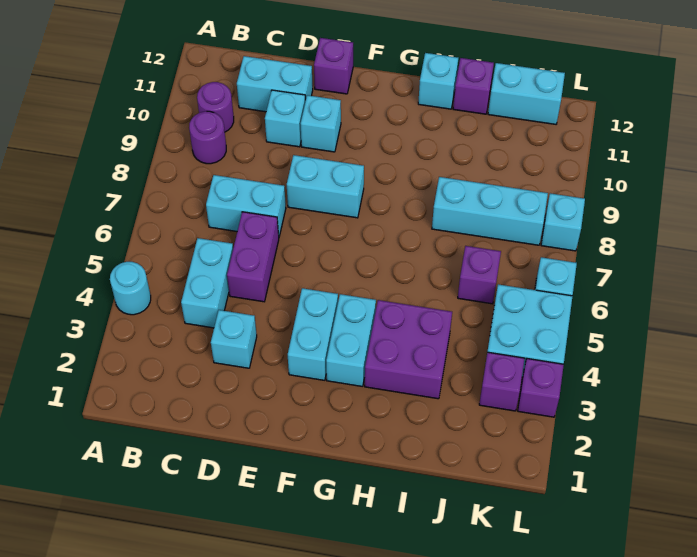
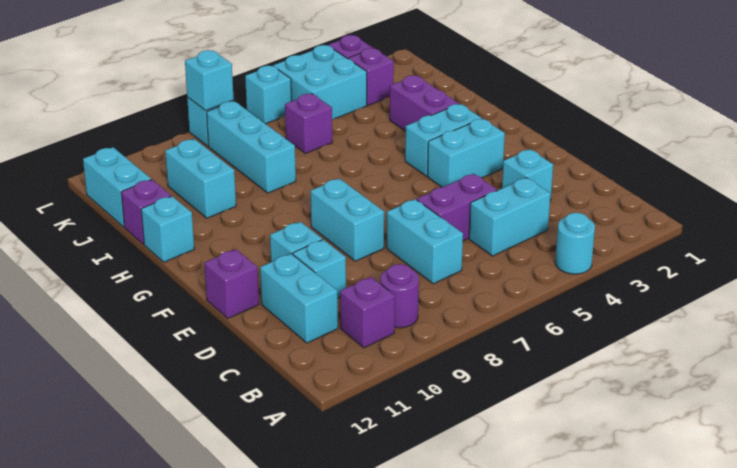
purple round brick B10 level 1 -> purple brick B10 level 1
purple brick H3:I4 level 1 -> purple brick H3:I3 level 1
none -> cyan brick I10:J10 level 1
none -> cyan brick L8 level 2

